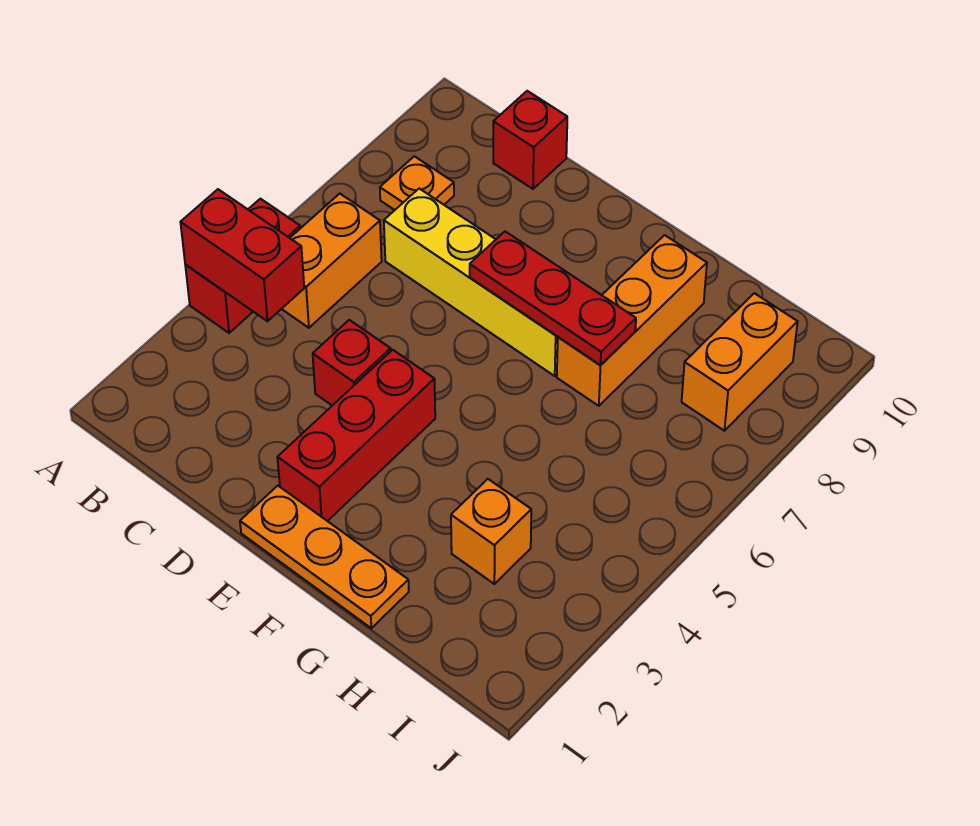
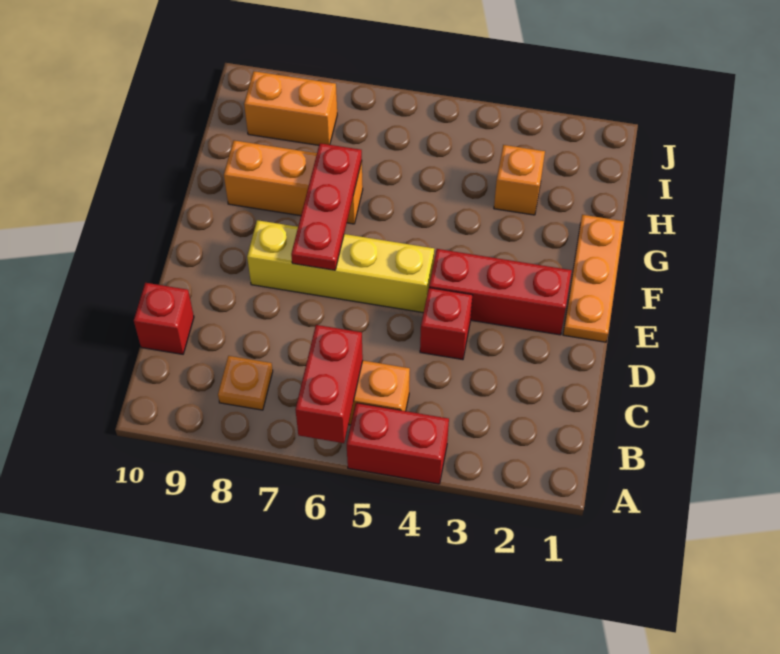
red brick A4:B4 level 2 -> red brick A6:B6 level 2
yellow brick C7:F7 level 1 -> yellow brick E5:E8 level 1

